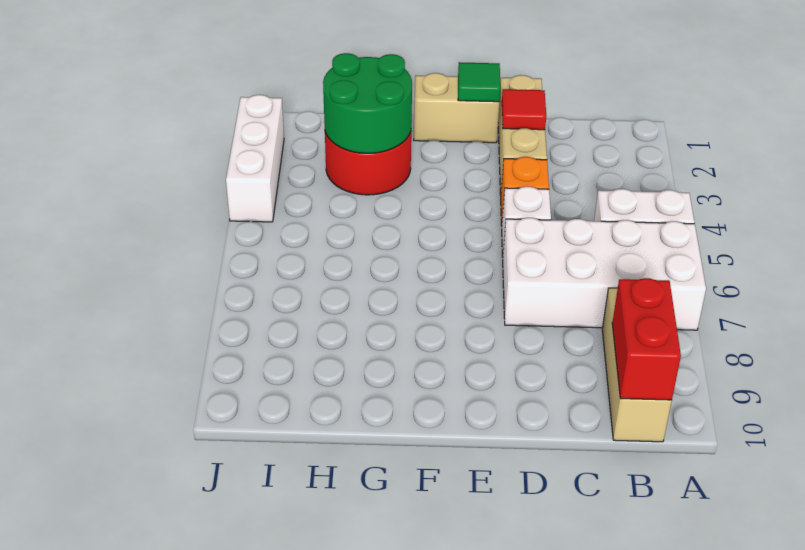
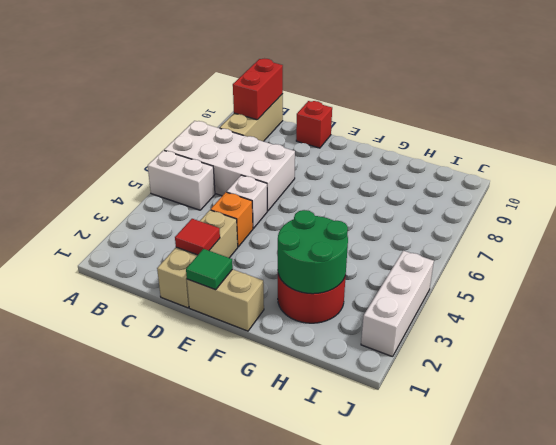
none -> red brick D10 level 1

